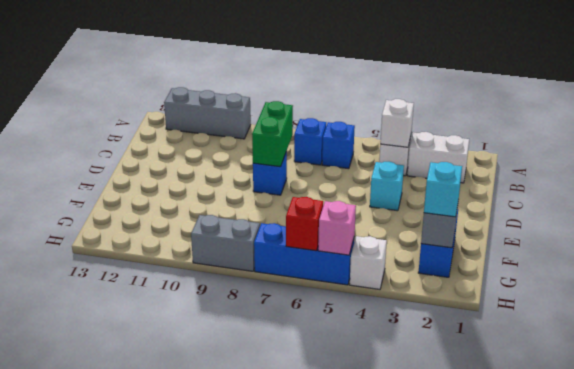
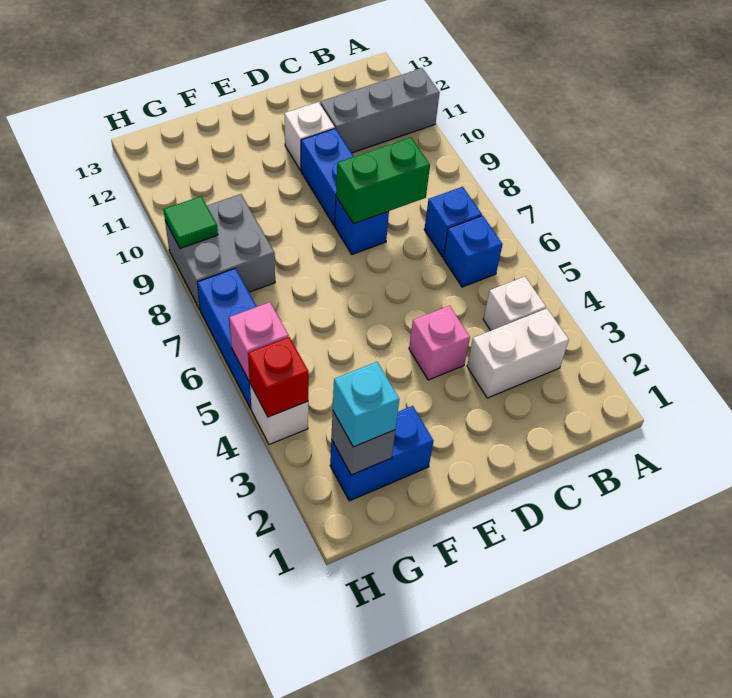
grey brick A10:A12 level 1 -> grey brick A11:C11 level 1
white brick B2:B3 level 1 -> white brick B3:C3 level 1
white brick B4 level 2 -> white brick D11 level 1
cyan brick D4 level 1 -> pink brick D4 level 1
none -> blue brick D9:D10 level 1
red brick H6 level 2 -> red brick H4 level 2
grey brick H8:H9 level 1 -> grey brick G8:H9 level 1
none -> green tile H9 level 2

